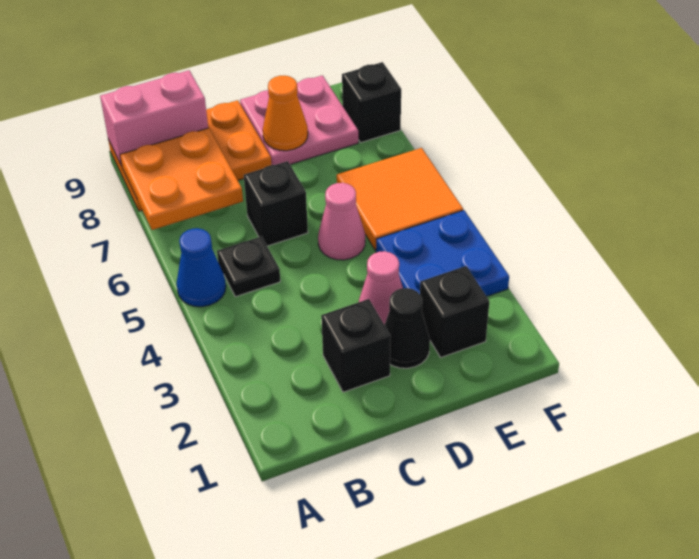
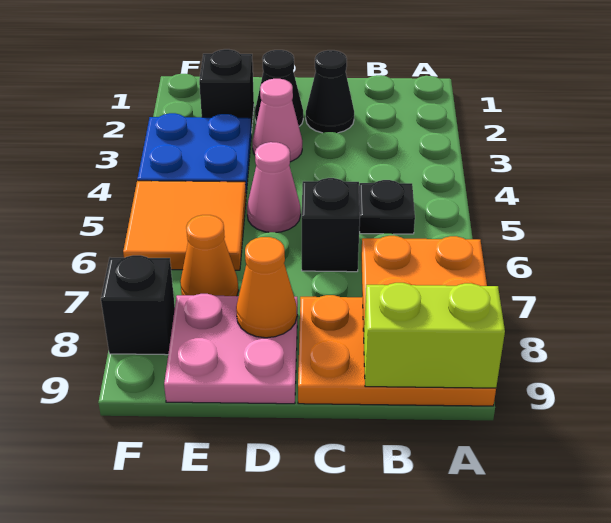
blue cone A5 level 1 -> none
pink brick A9:B9 level 2 -> lime brick A9:B9 level 2
black brick C2 level 1 -> black cone C2 level 1
none -> orange cone E7 level 1

